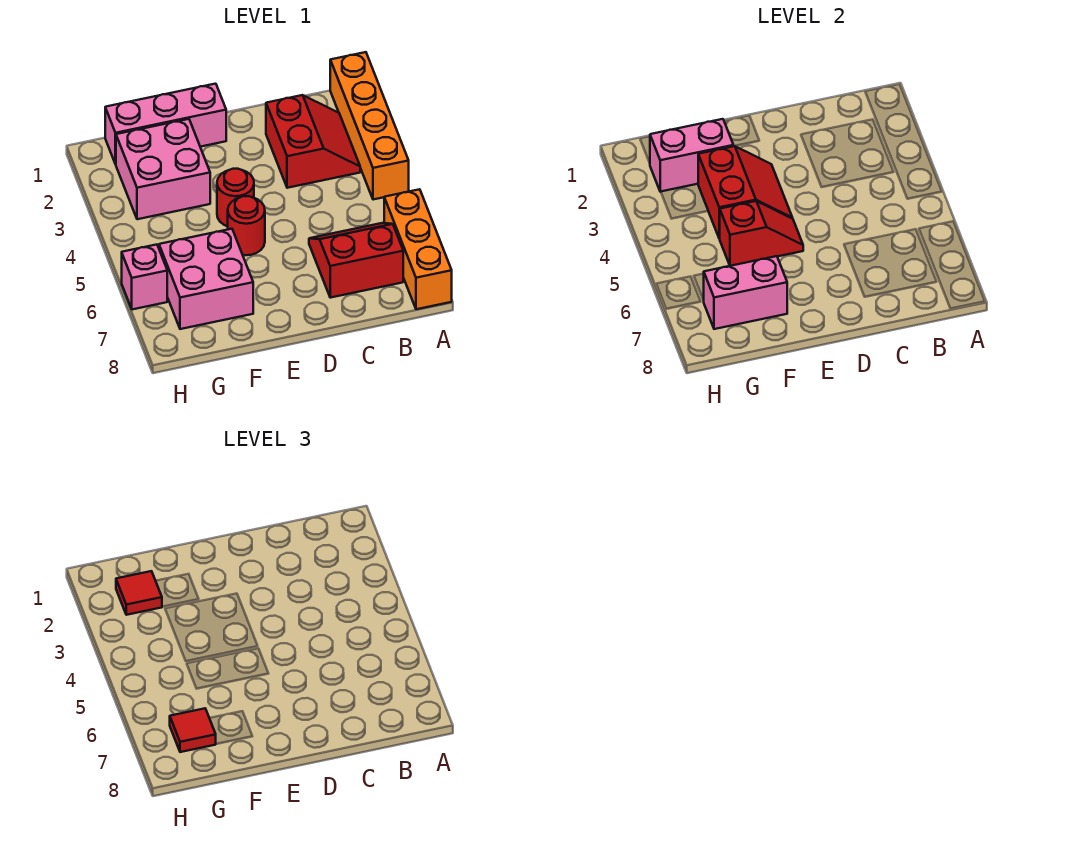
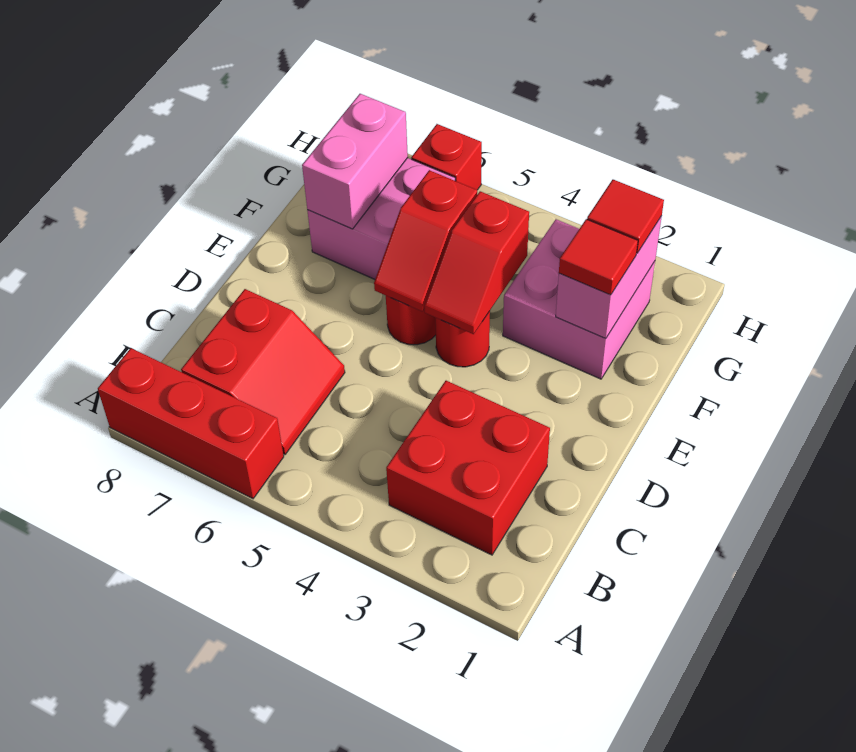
orange brick A1:A4 level 1 -> none
orange brick A6:A8 level 1 -> red brick A6:A8 level 1
red slope B2:C3 level 1 top C -> red brick B2:C3 level 1
pink brick E1:G1 level 1 -> none
red slope E3:F4 level 2 top F -> red slope E4:F4 level 2 top F
red tile G7 level 3 -> red tile F2 level 3
pink brick H6 level 1 -> red brick H6 level 1

